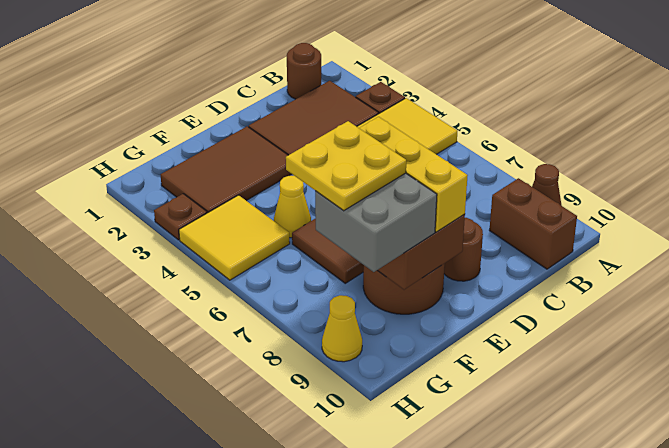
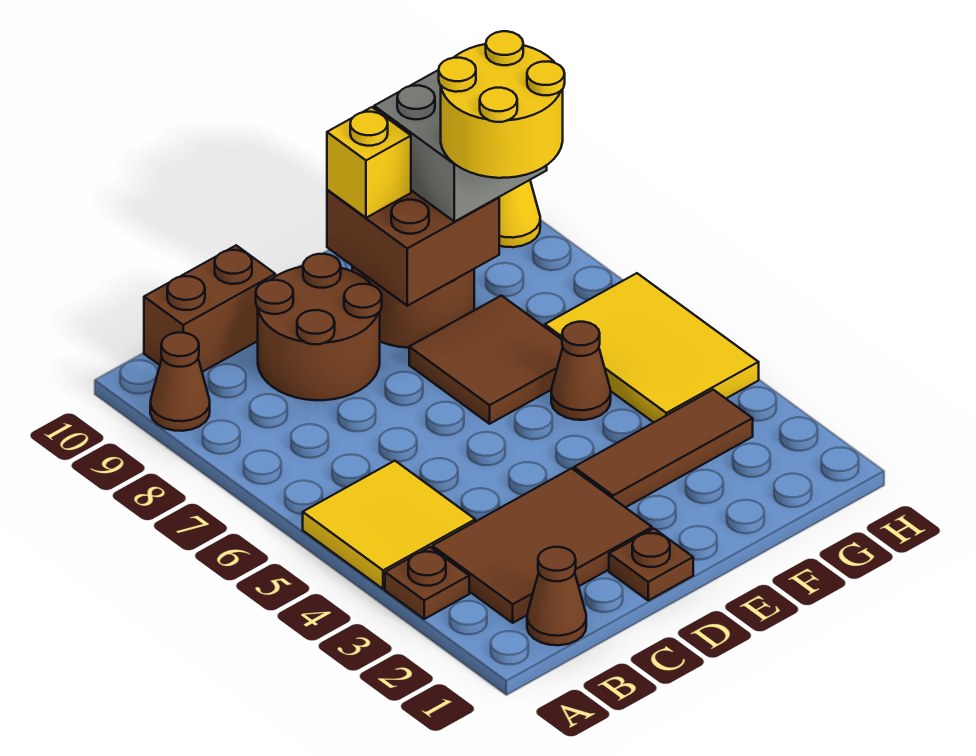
brown round brick B1 level 1 -> brown cone B1 level 1
brown brick B9:B10 level 1 -> brown brick B10:C10 level 1
brown round brick D9 level 1 -> brown round brick C8:D9 level 1
brown tile E2:G3 level 1 -> brown tile E3:G3 level 1
yellow brick E7:E9 level 3 -> yellow brick E9 level 3
yellow cone F5 level 1 -> brown cone F5 level 1
yellow plate F7:G8 level 4 -> yellow round brick F7:G8 level 4
yellow tile G4:H5 level 1 -> yellow tile G4:H6 level 1
brown plate H3 level 1 -> brown plate D1 level 1

